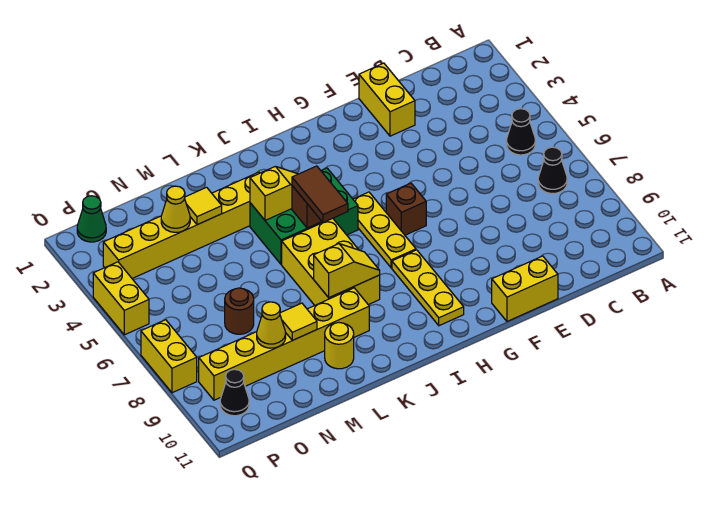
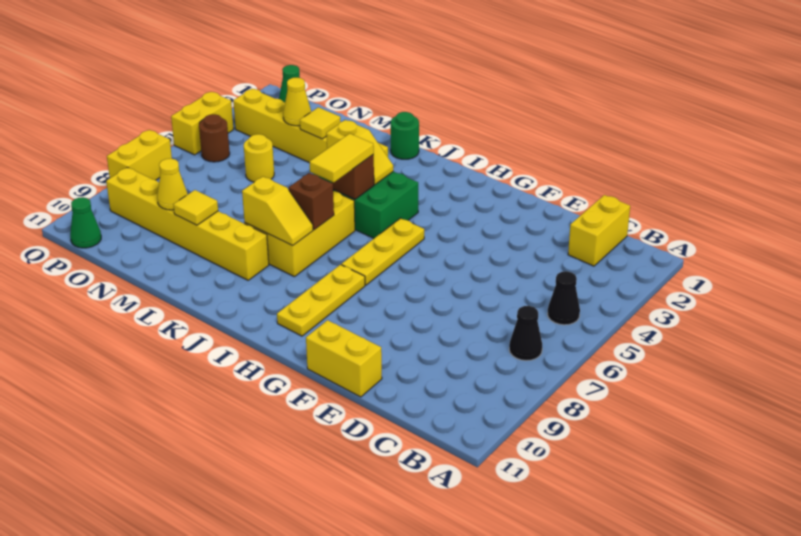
yellow brick E1:E2 level 1 -> yellow brick C1:C2 level 1
brown brick G6 level 1 -> brown brick J7 level 2
brown tile J5:J6 level 3 -> yellow tile J5:J6 level 3
none -> green round brick K1 level 1
yellow round brick L10 level 1 -> yellow round brick N5 level 1
brown round brick N7 level 1 -> brown round brick P5 level 1
black cone P10 level 1 -> none
none -> green cone P11 level 1

